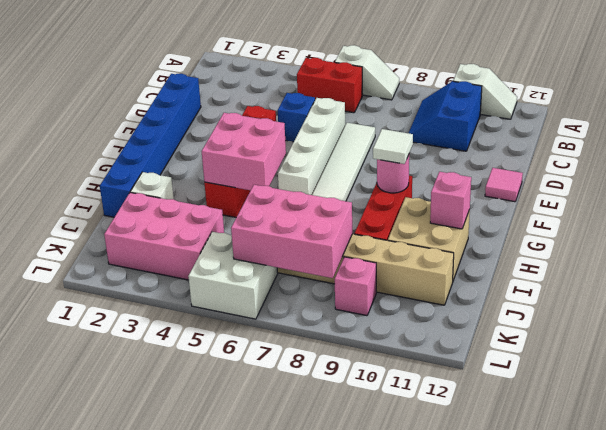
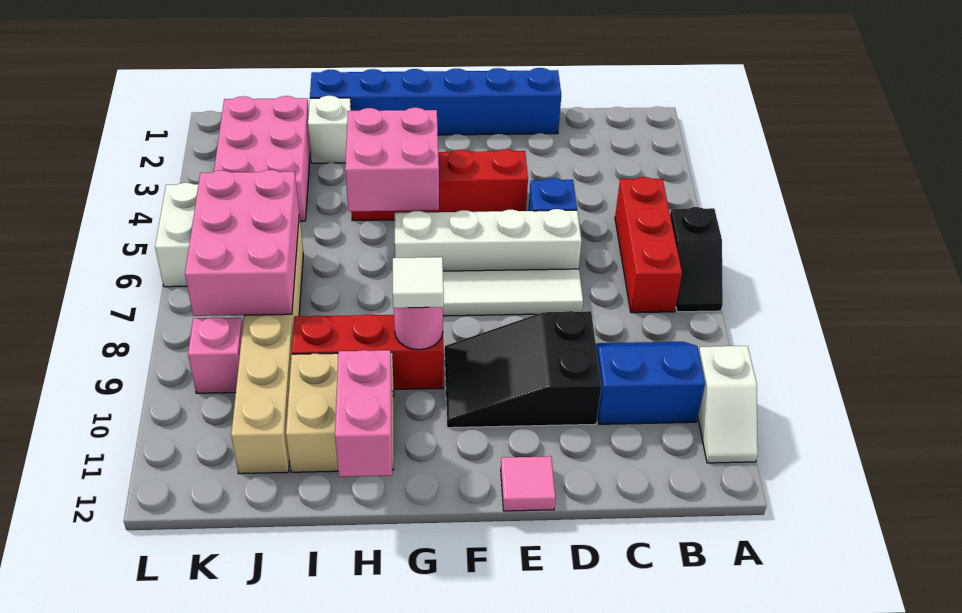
white slope A6:A7 level 1 top 6 -> black slope A6:A7 level 1 top 6
red brick B5:B6 level 1 -> red brick B5:B7 level 1
none -> black slope D9:F10 level 1 top D
pink brick H11 level 2 -> pink brick H11:H12 level 2

